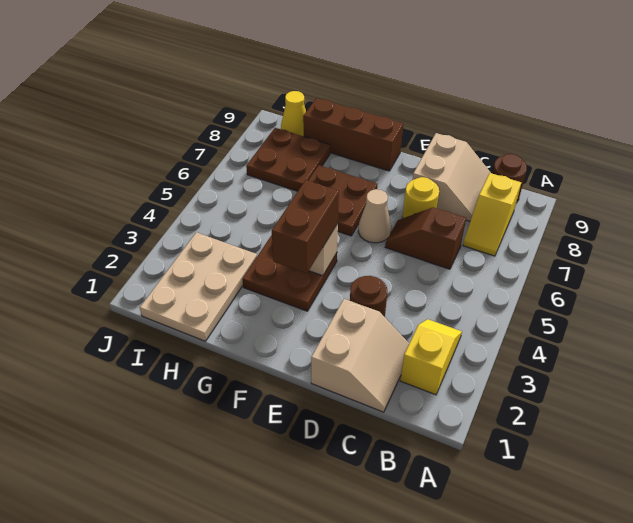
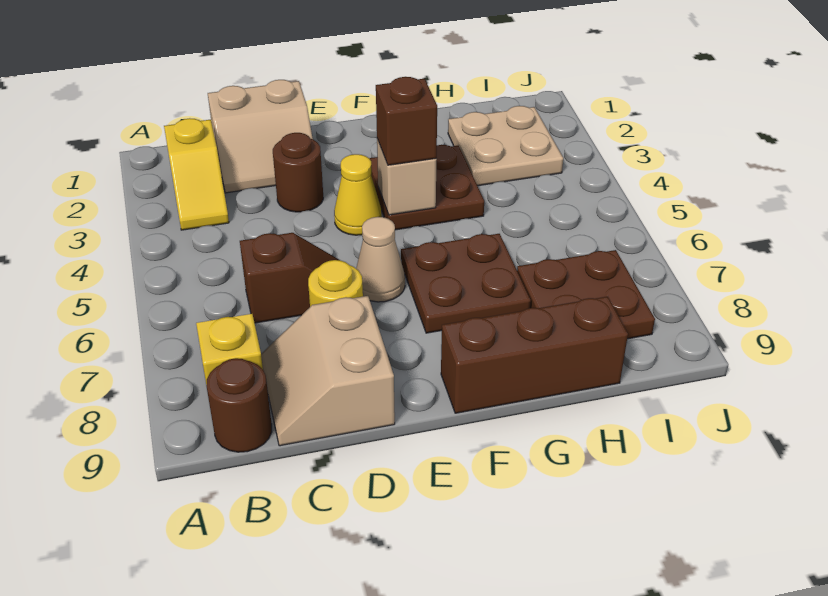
tan slope C1:D2 level 1 top D -> tan slope C1:D2 level 1 top 1
brown brick F3:F4 level 3 -> brown brick F4 level 3
tan plate H1:I3 level 1 -> tan plate H2:I3 level 1
yellow cone I9 level 1 -> yellow cone E4 level 1

